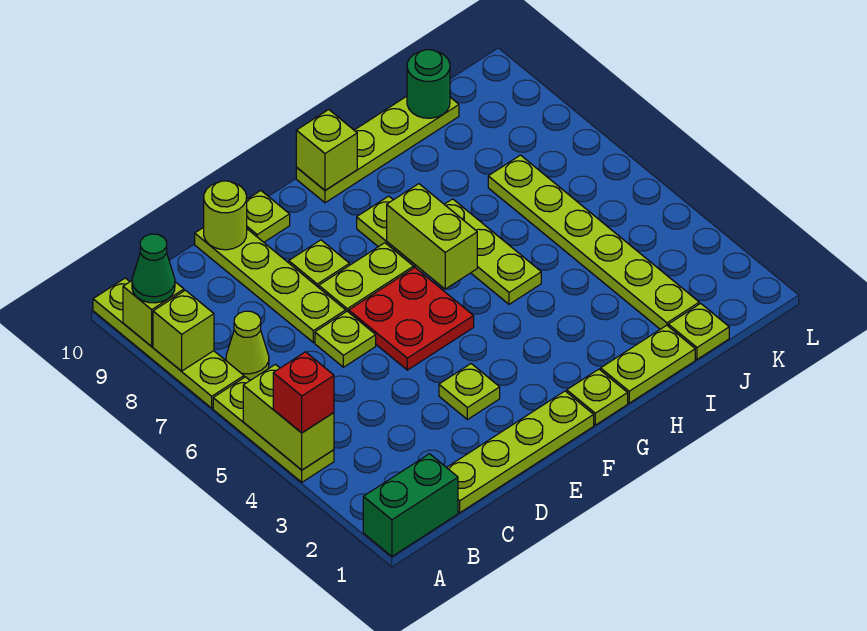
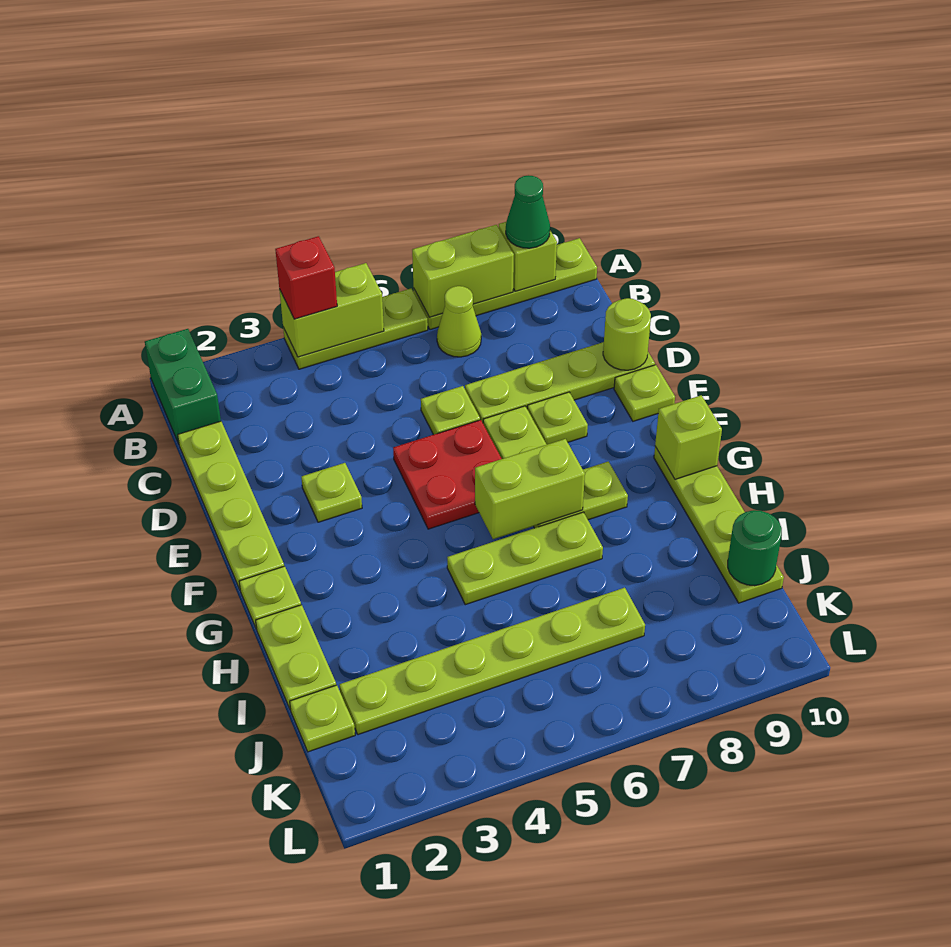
lime brick A8 level 2 -> lime brick A7:A8 level 2

